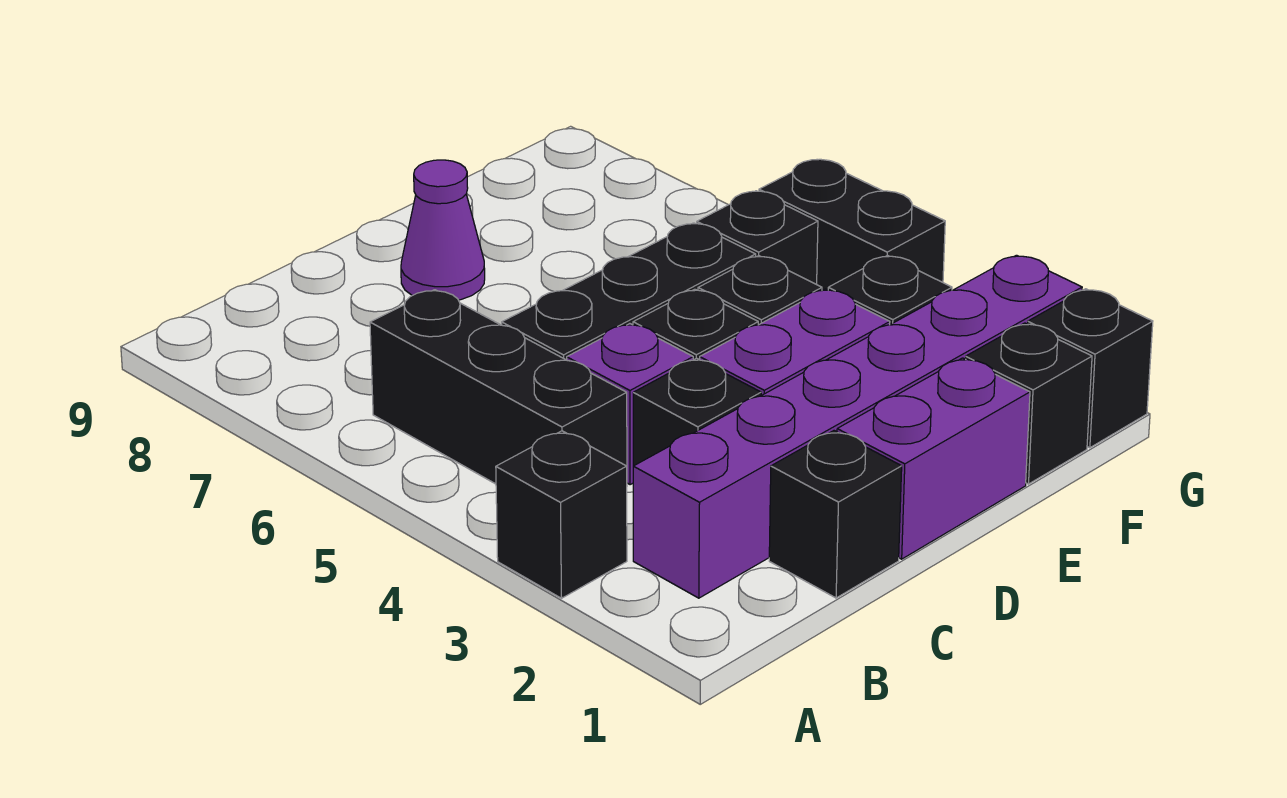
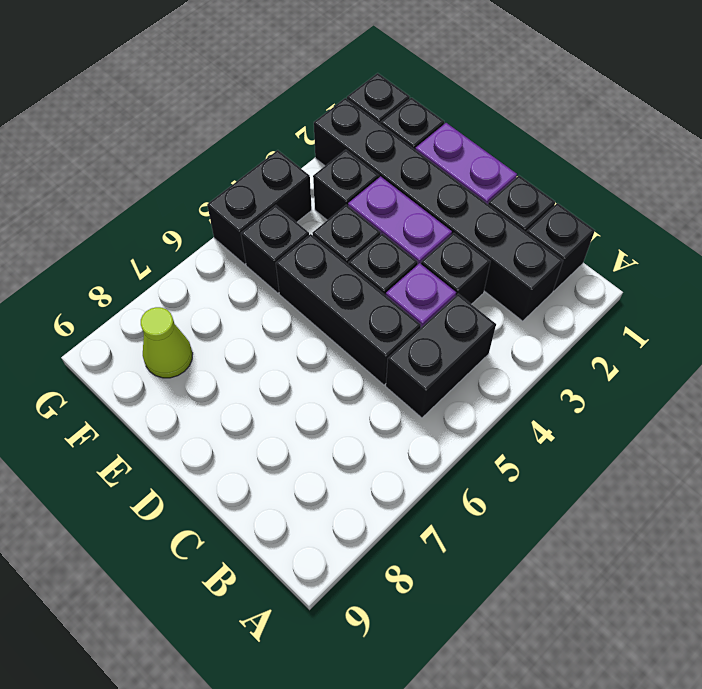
black brick A3 level 1 -> black brick B1 level 1
purple brick B2:G2 level 1 -> black brick B2:G2 level 1
black brick B4:B6 level 1 -> black brick B4:B5 level 1
purple cone D8 level 1 -> none
none -> lime cone F8 level 1

